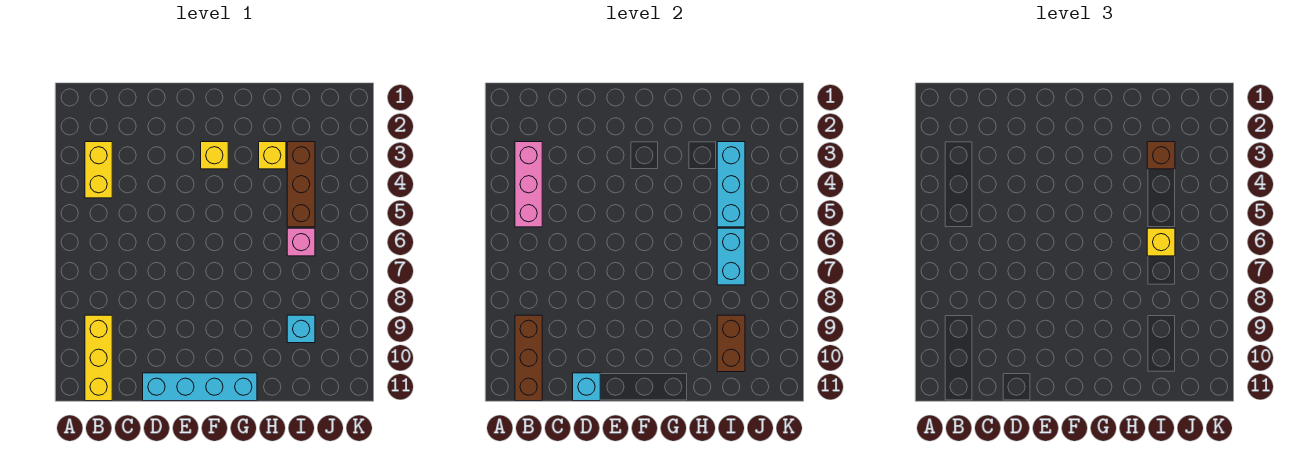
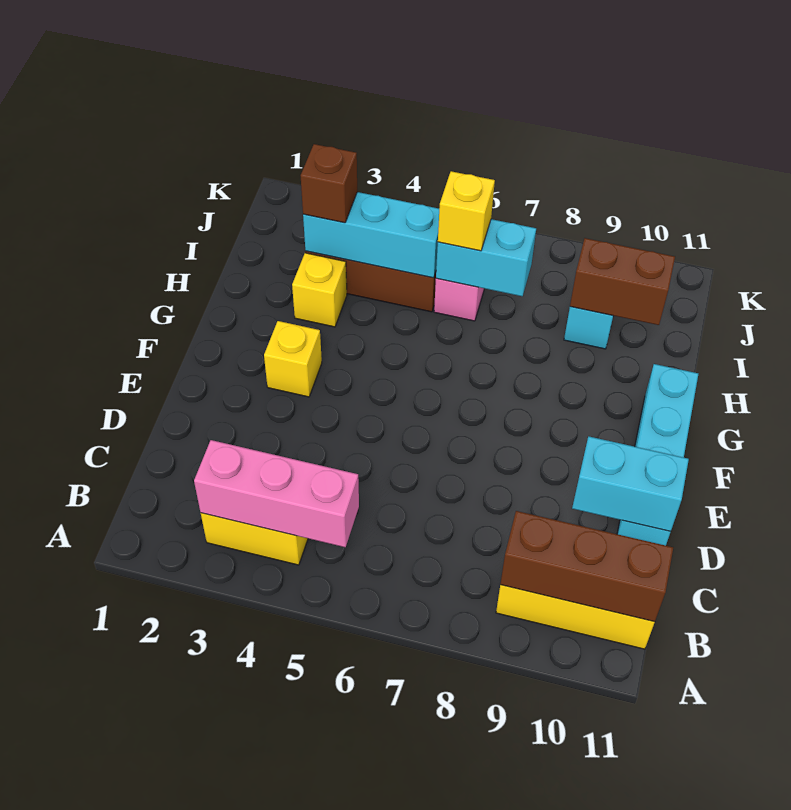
cyan brick D11 level 2 -> cyan brick D10:D11 level 2

